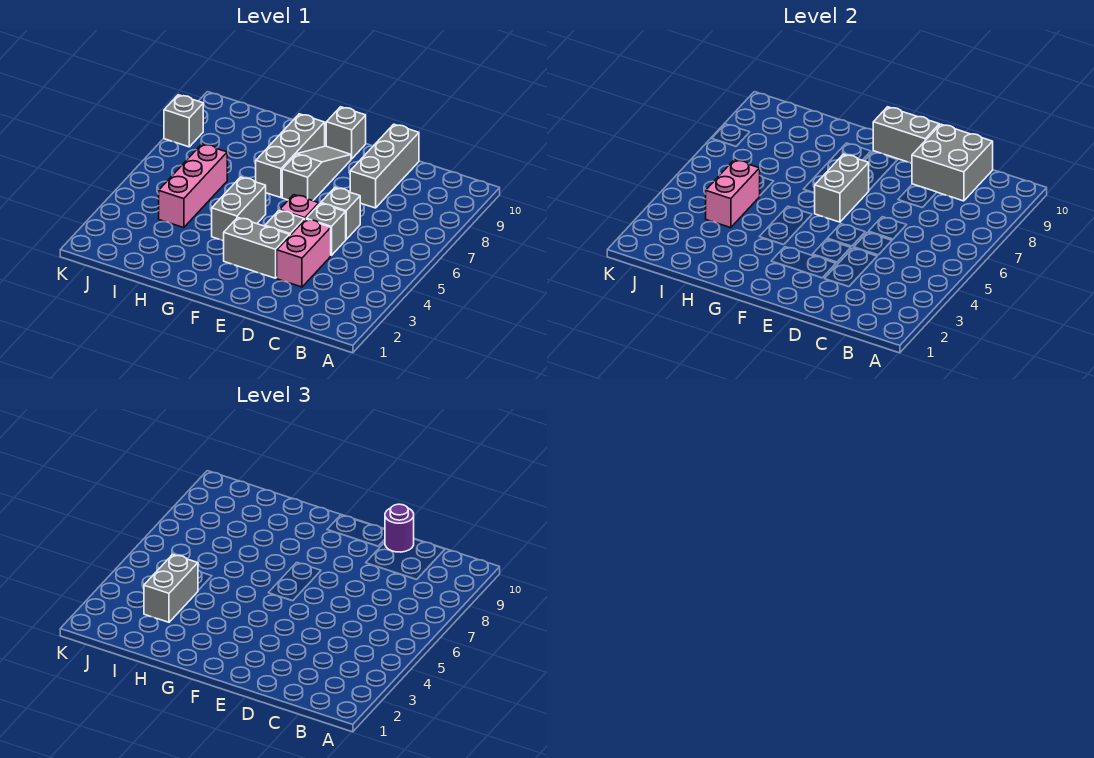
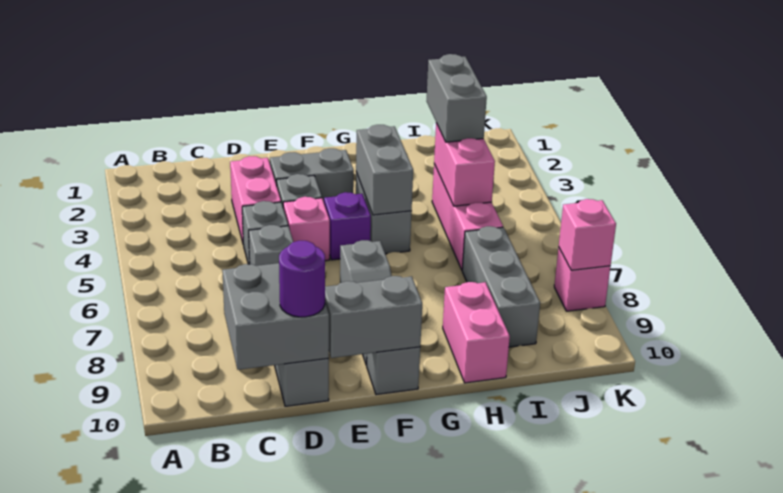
none -> purple brick F5 level 1
grey brick F6:F7 level 2 -> grey brick G4:G5 level 2
grey brick G7:G9 level 1 -> grey brick I7:I9 level 1
none -> pink brick H9:H10 level 1
grey brick K8 level 1 -> pink brick K8 level 1
none -> pink brick K8 level 2

